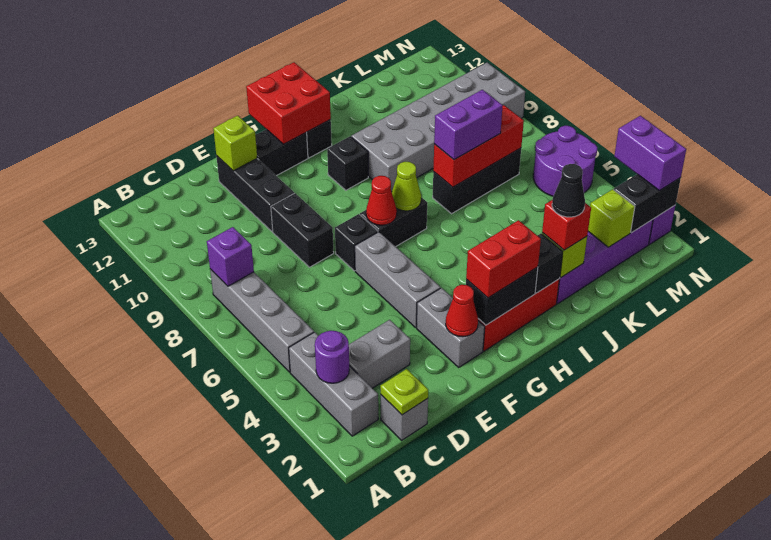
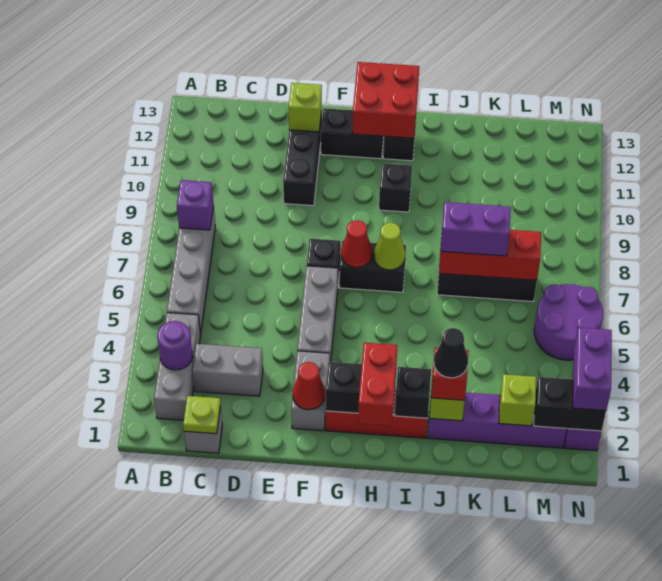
black brick E8:E9 level 1 -> none
red brick G2:H2 level 3 -> red brick H1:H2 level 3
grey brick I9:N10 level 1 -> none

